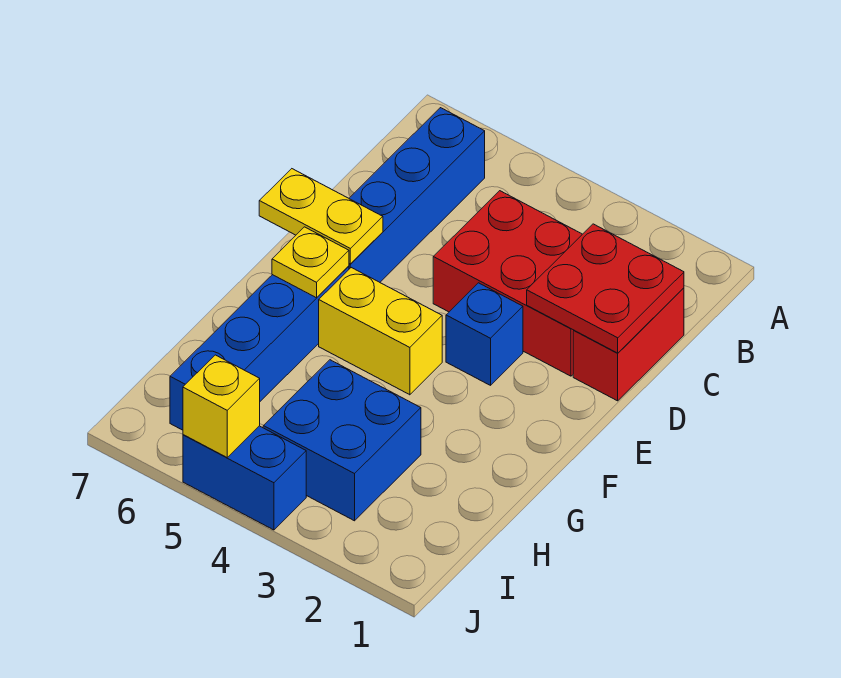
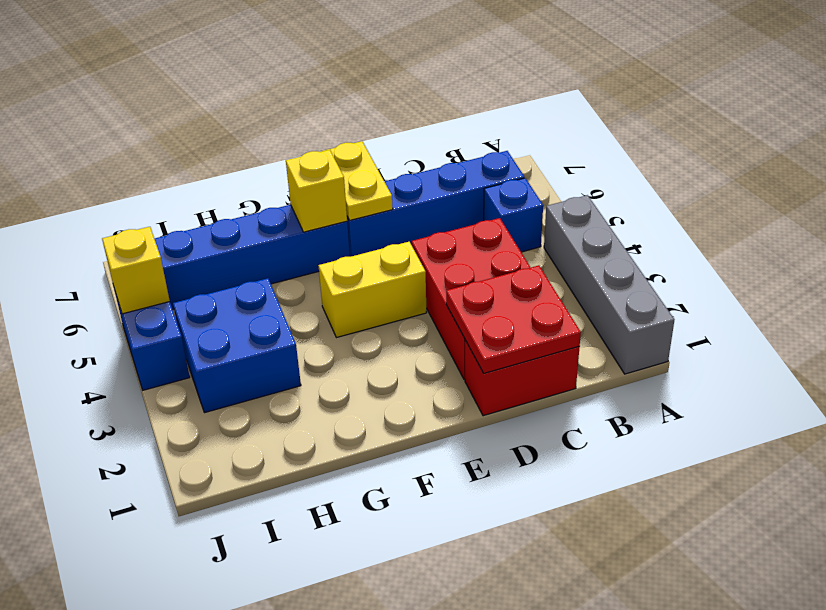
none -> grey brick A1:A4 level 1
blue brick E3 level 1 -> blue brick B5 level 1
yellow brick F4:F5 level 1 -> yellow brick E4:F4 level 1
yellow plate F6 level 2 -> yellow brick F6 level 2

